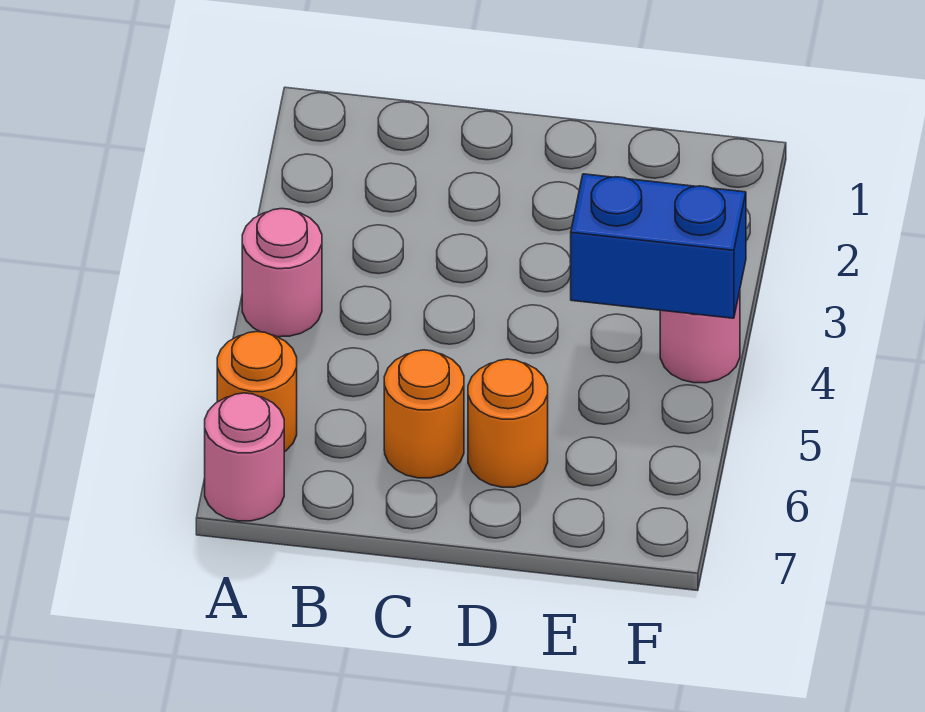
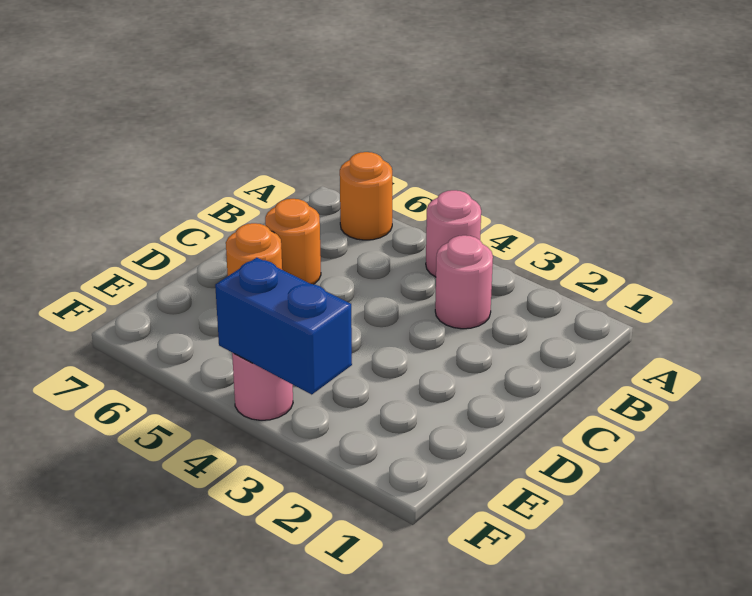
pink round brick A7 level 1 -> pink round brick B3 level 1
blue brick E4:F4 level 2 -> blue brick F3:F4 level 2

